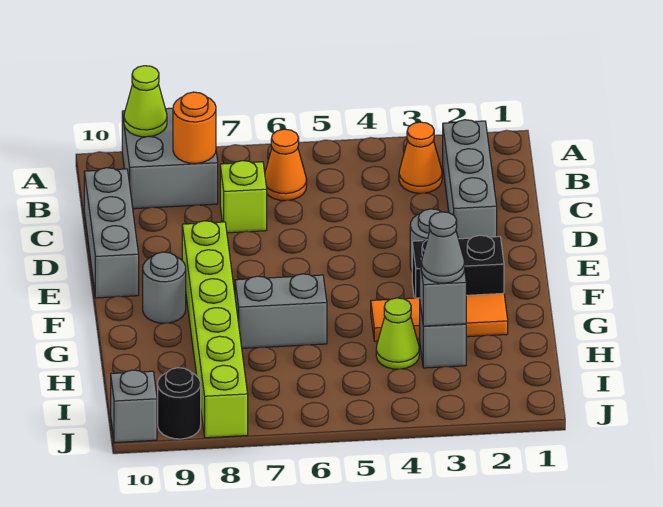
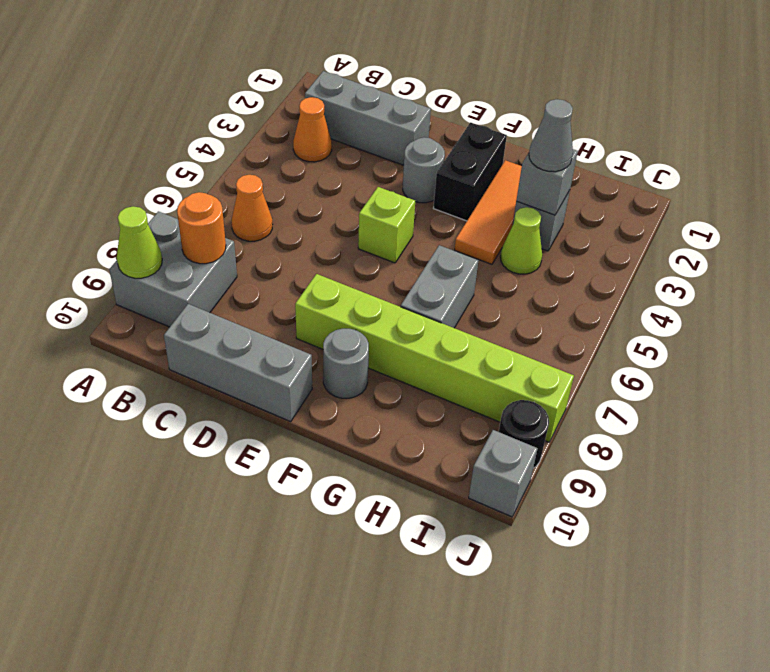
lime brick C7 level 1 -> lime brick E5 level 1

